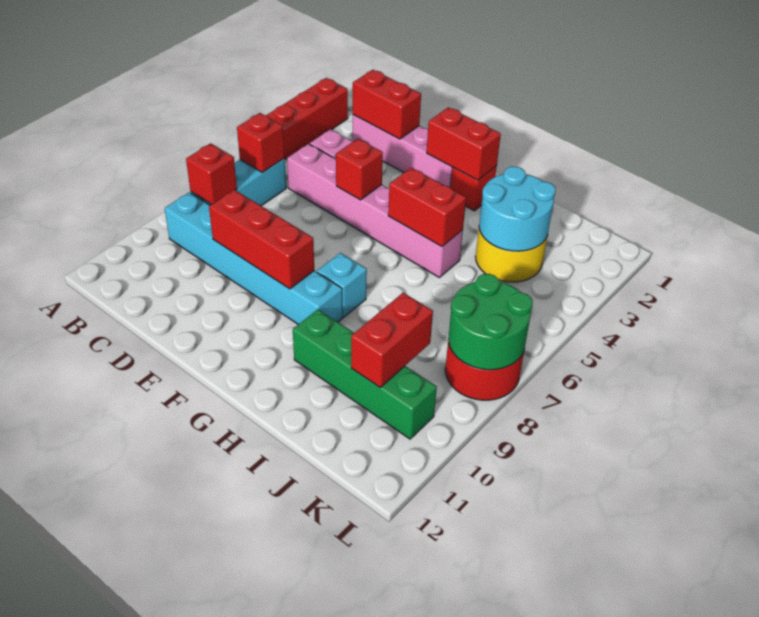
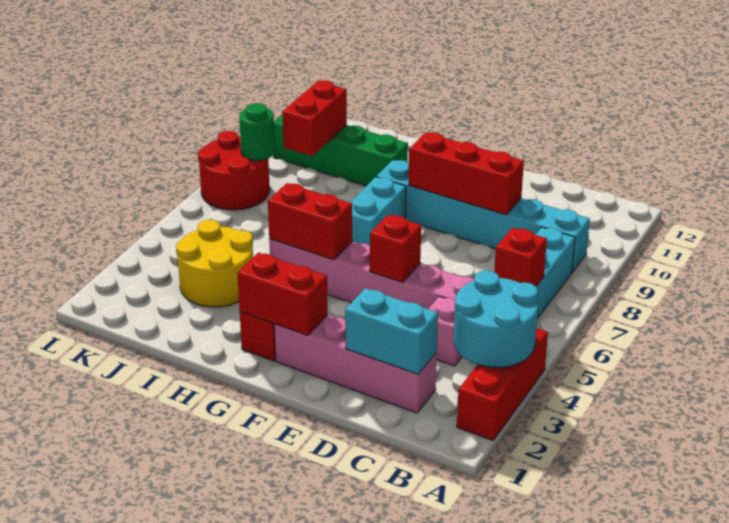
red brick B8 level 2 -> none
red brick C2:D2 level 2 -> cyan brick C2:D2 level 2
cyan brick G8 level 1 -> cyan brick G7:G8 level 1
cyan round brick I3:J4 level 2 -> cyan round brick A3:B4 level 2
green round brick K7:L8 level 2 -> green round brick K8 level 2

